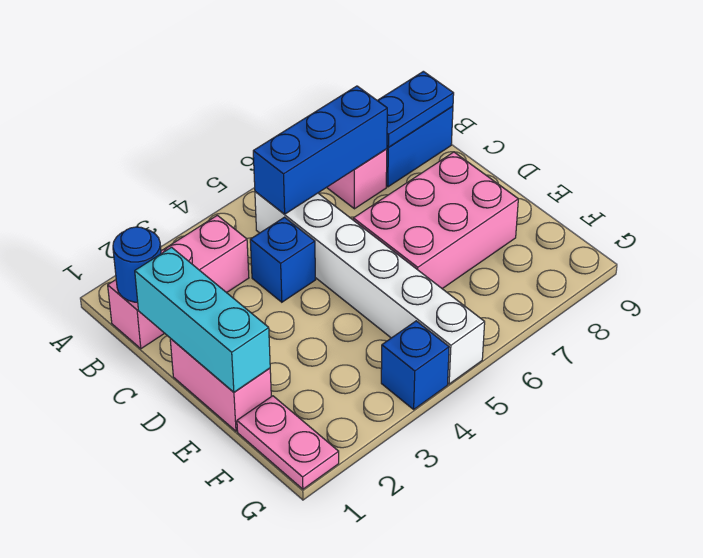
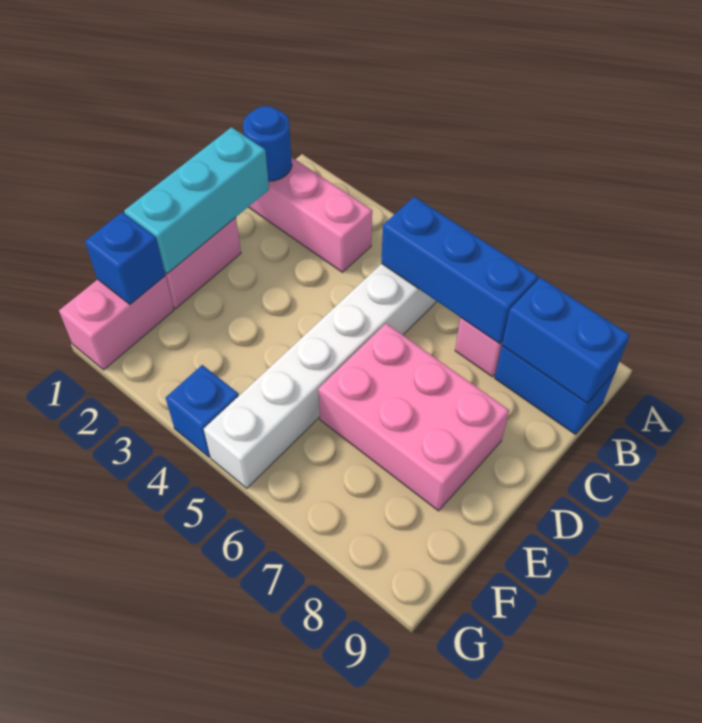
blue plate B8:B9 level 2 -> blue brick B8:B9 level 2
blue brick C4 level 1 -> blue brick F1 level 2
pink plate F1:G1 level 1 -> pink brick F1:G1 level 1

